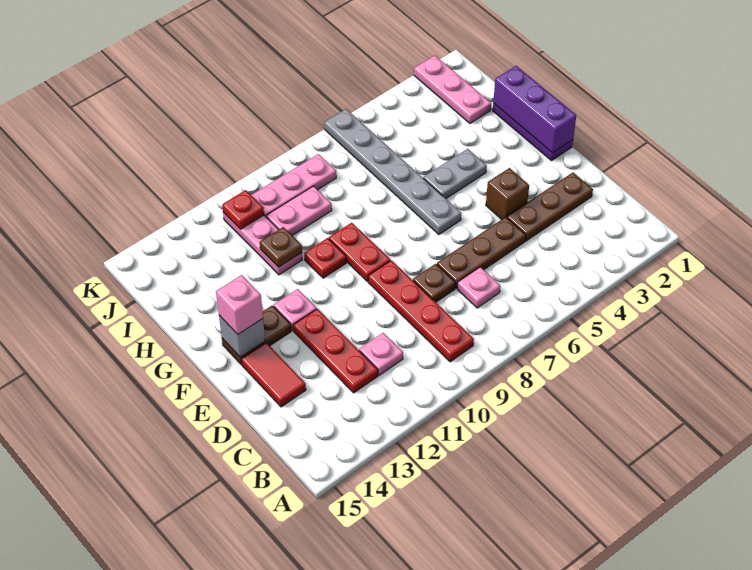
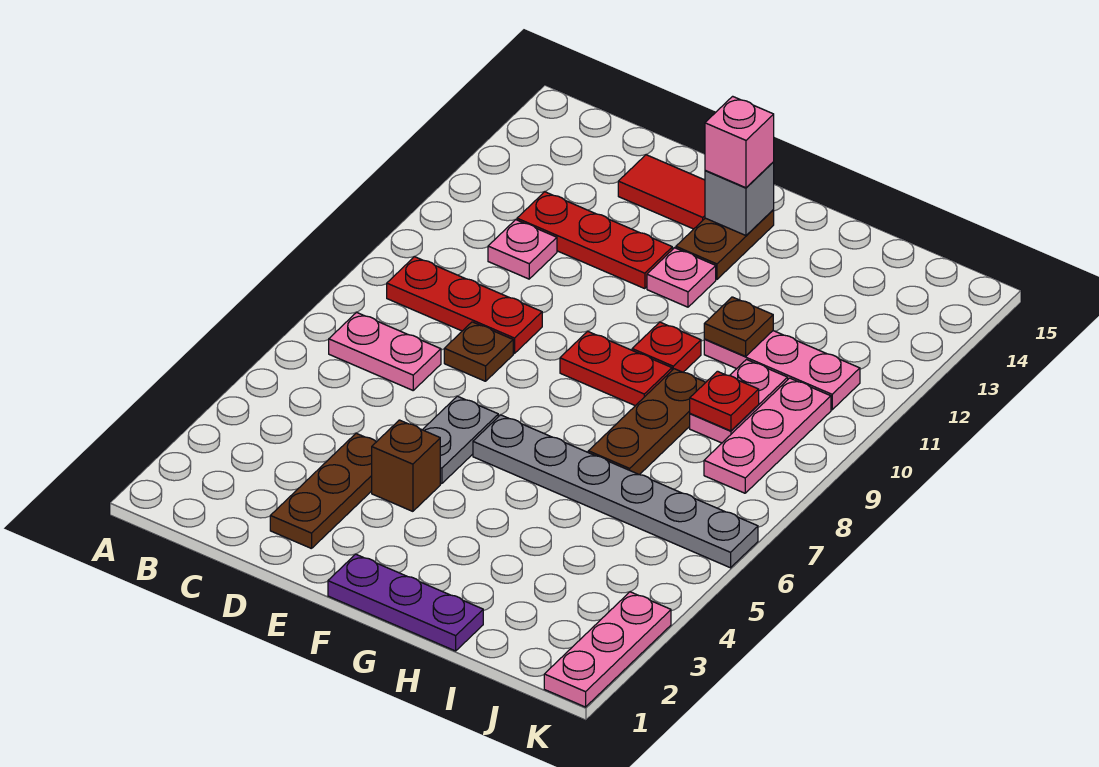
red plate B9:E9 level 1 -> red plate B9:D9 level 1
pink plate C7 level 1 -> pink plate B7:C7 level 1
brown plate D5:D7 level 1 -> brown plate H7:H9 level 1
purple brick F1:H1 level 2 -> none
grey plate G4:G5 level 1 -> grey plate E5:E6 level 1
pink plate I2:K2 level 1 -> pink plate K1:K3 level 1
red plate J11 level 2 -> red plate I9 level 2

